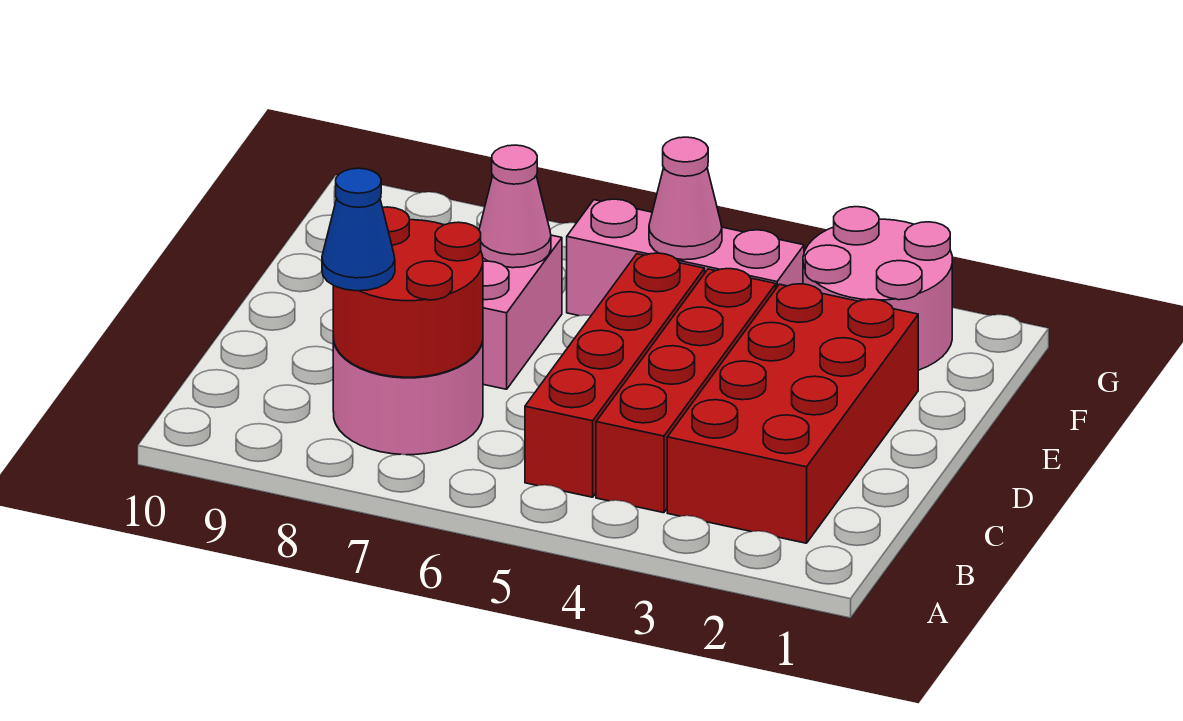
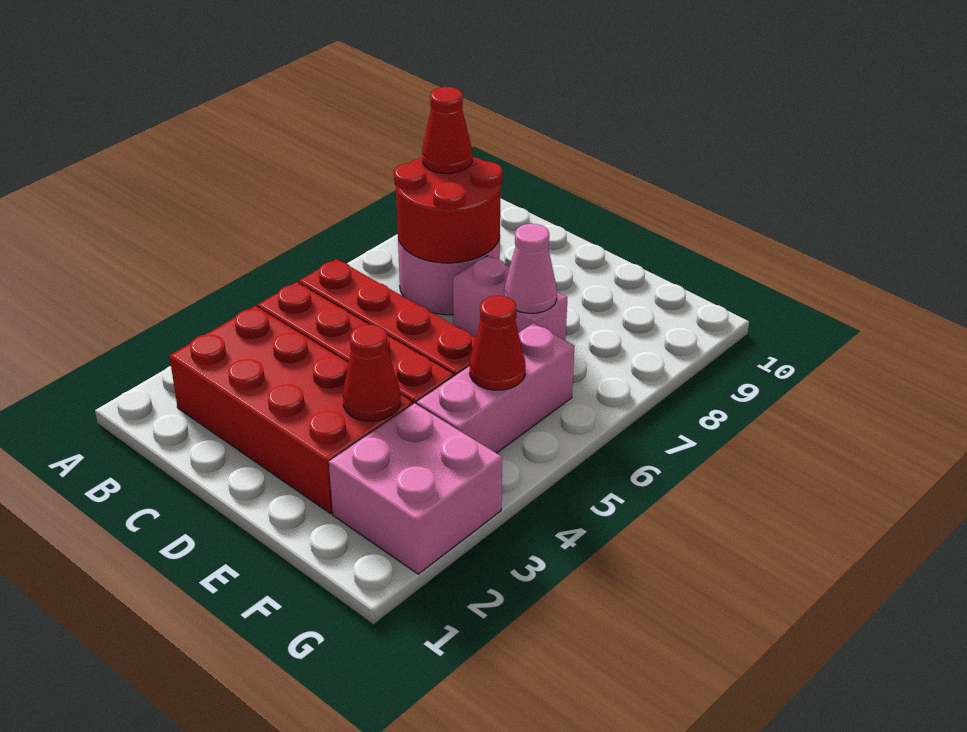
blue cone B8 level 3 -> red cone B8 level 3
none -> red cone E3 level 2
pink round brick F2:G3 level 1 -> pink brick F2:G3 level 1
pink cone F5 level 2 -> red cone F5 level 2

